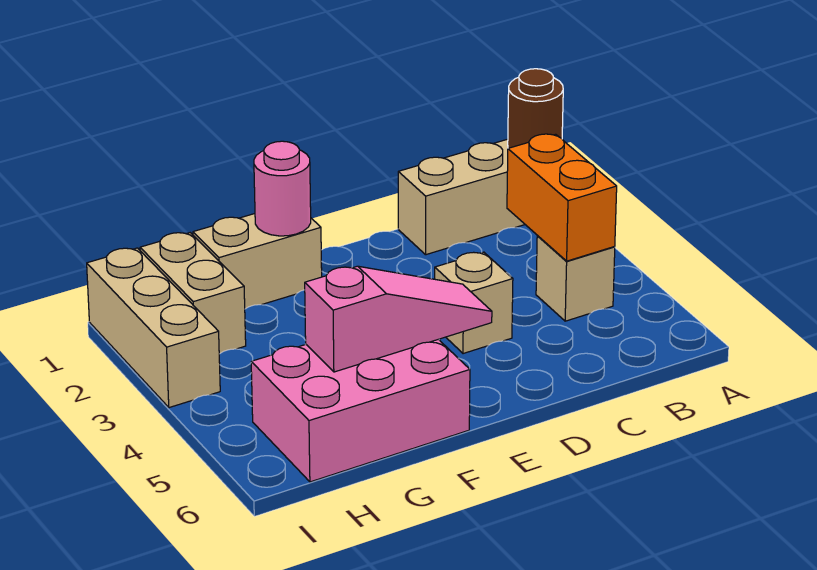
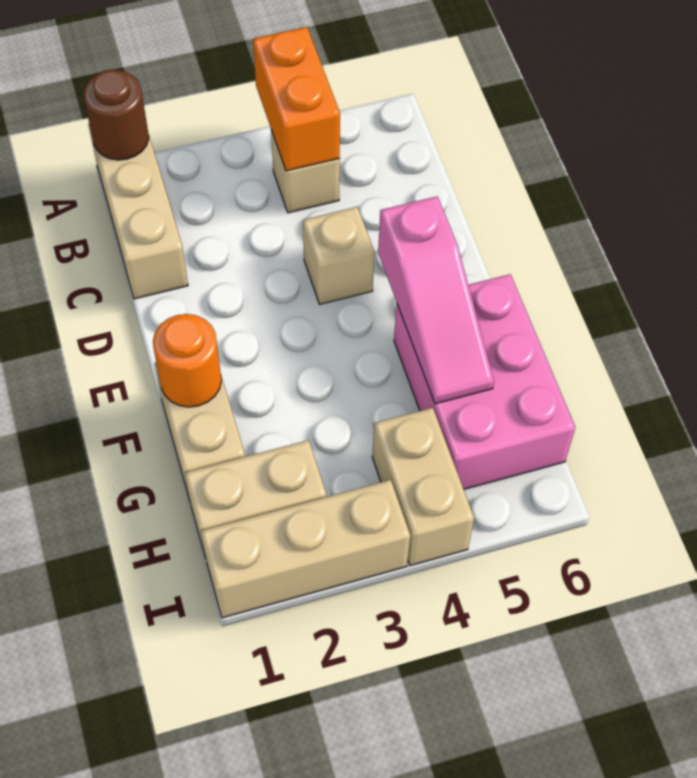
orange brick B3:B4 level 2 -> orange brick A4:B4 level 2
pink slope E5:G5 level 2 top G -> pink slope E5:G5 level 2 top E
pink round brick F1 level 2 -> orange round brick F1 level 2
none -> tan brick H4:I4 level 1

